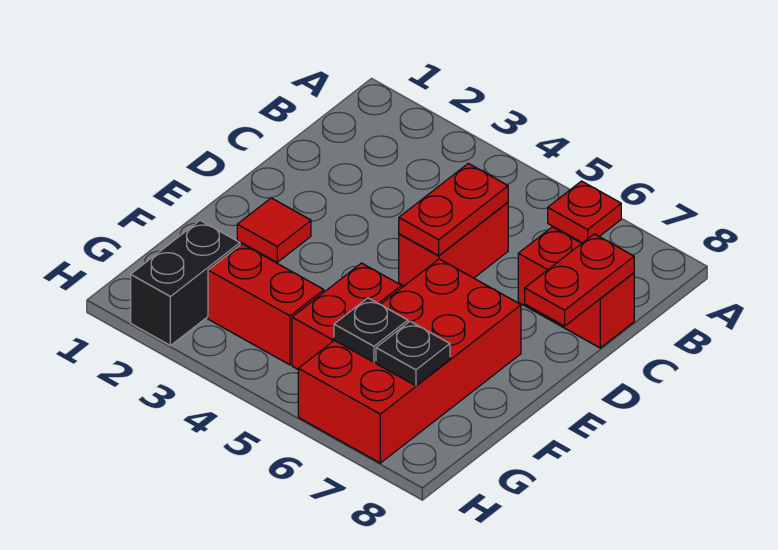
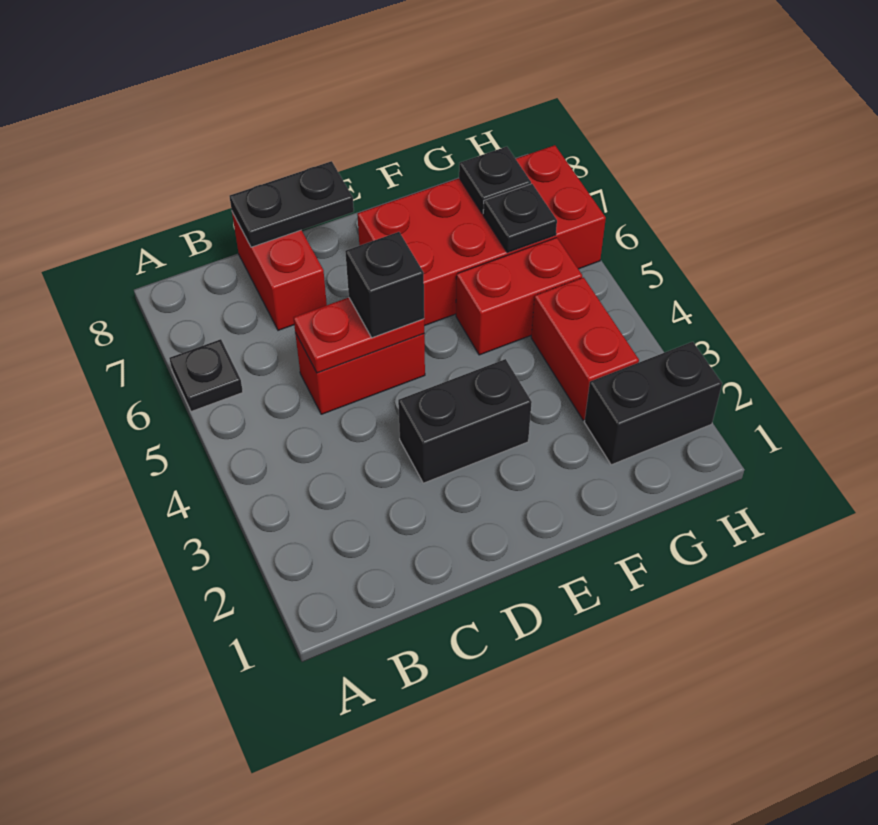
red plate A6 level 1 -> black plate A6 level 1
red plate C8:D8 level 2 -> black plate C8:D8 level 2
none -> black brick D3:E3 level 1
none -> black brick D5 level 3
red tile E2 level 1 -> none

